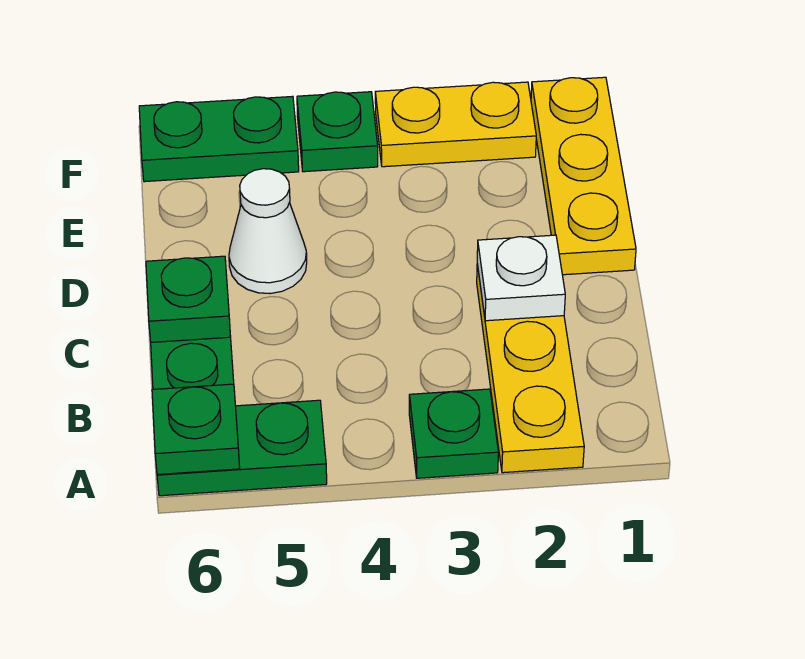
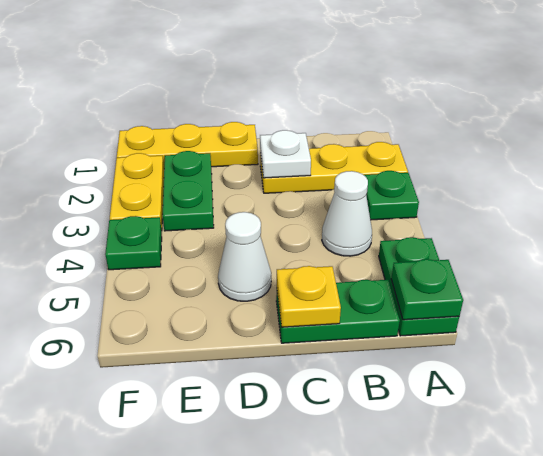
none -> white cone B4 level 1
green plate C6 level 2 -> yellow plate C6 level 2
green plate F5:F6 level 1 -> green plate E2:E3 level 1

